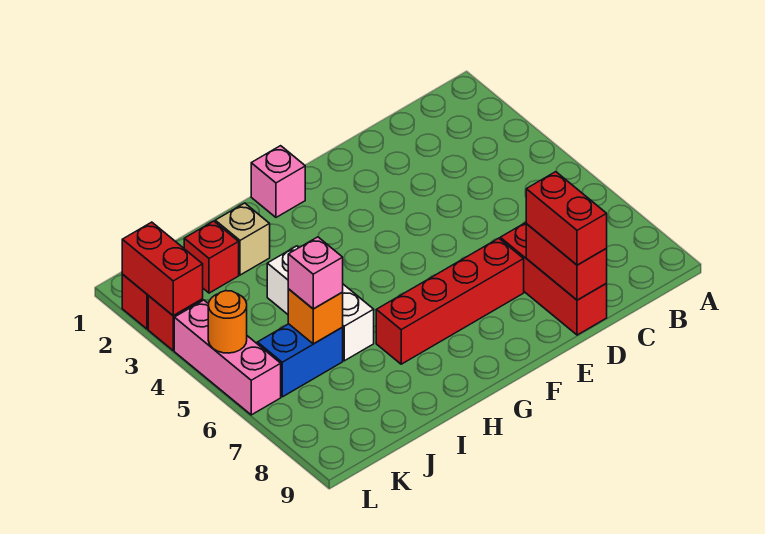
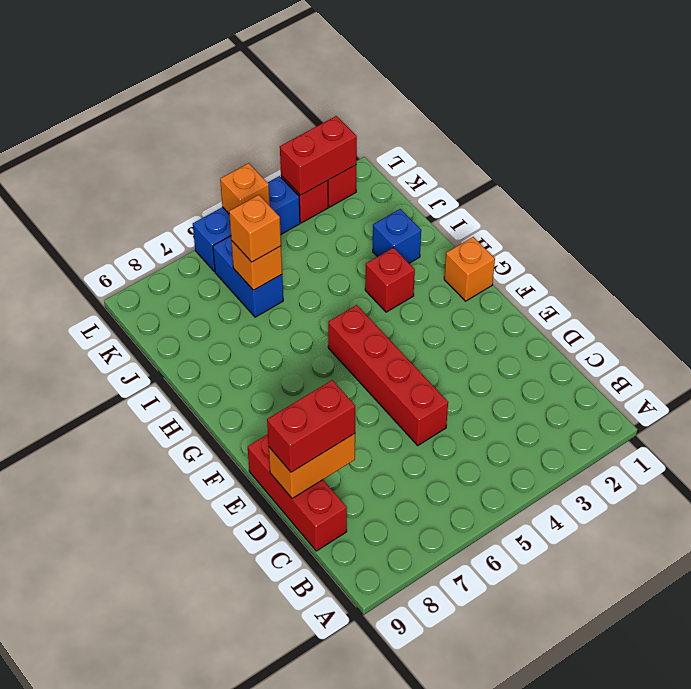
red brick D7:D9 level 1 -> red brick C9:E9 level 1
red brick D8:D9 level 2 -> orange brick D8:D9 level 2
red brick E7:H7 level 1 -> red brick D5:G5 level 1
pink brick G1 level 1 -> orange brick G1 level 1
tan brick I2 level 1 -> blue brick I2 level 1
white brick I4:I6 level 1 -> none
red brick J2 level 1 -> red brick H3 level 1
pink brick J6 level 3 -> orange brick J6 level 3
pink brick L4:L6 level 1 -> blue brick L4:L6 level 1
orange round brick L5 level 2 -> orange brick L5 level 2

